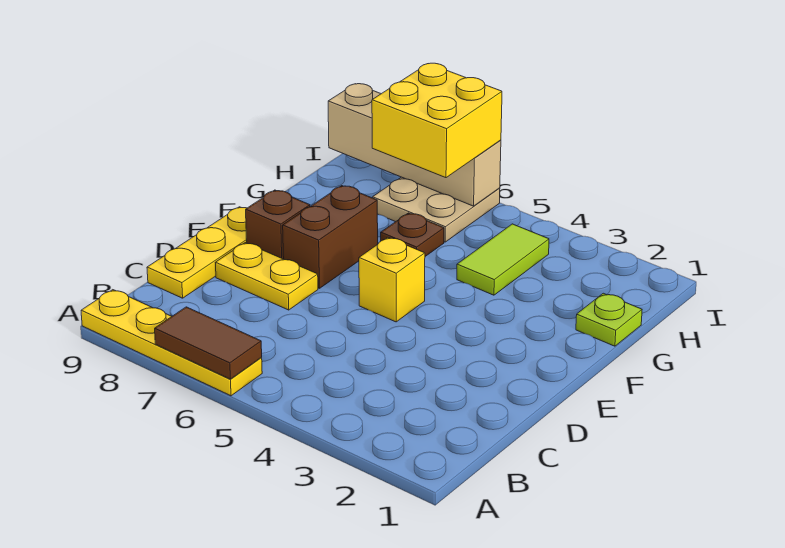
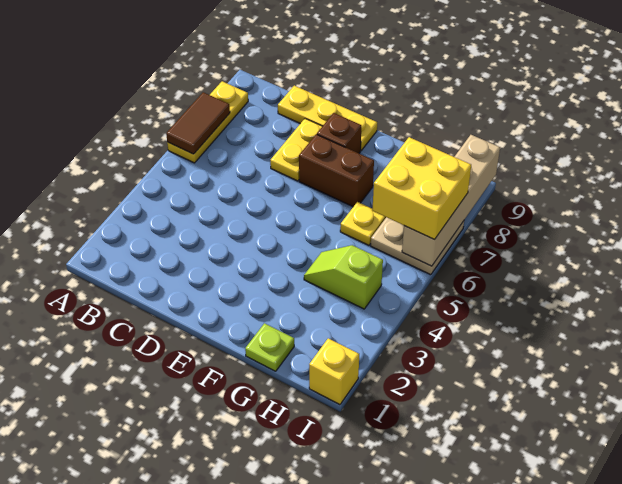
yellow plate A6:A9 level 1 -> yellow plate A6:A8 level 1
yellow brick E5 level 1 -> yellow brick I1 level 1
lime tile G4:H4 level 1 -> lime slope G4:H4 level 1 top H
brown plate G6 level 1 -> yellow plate G6 level 1

